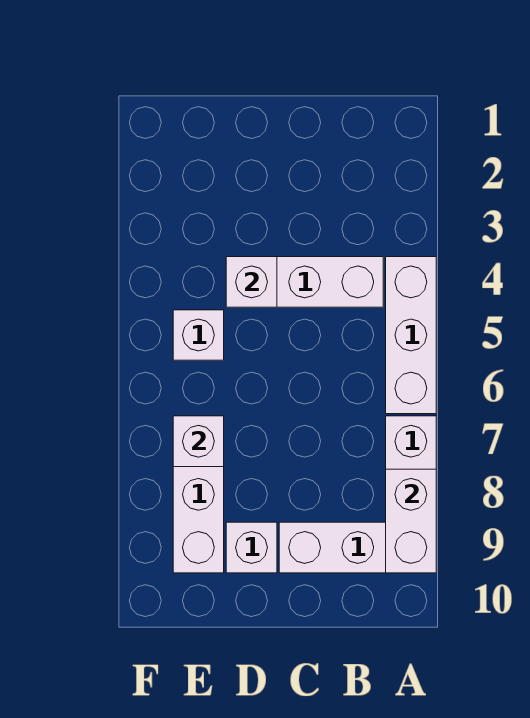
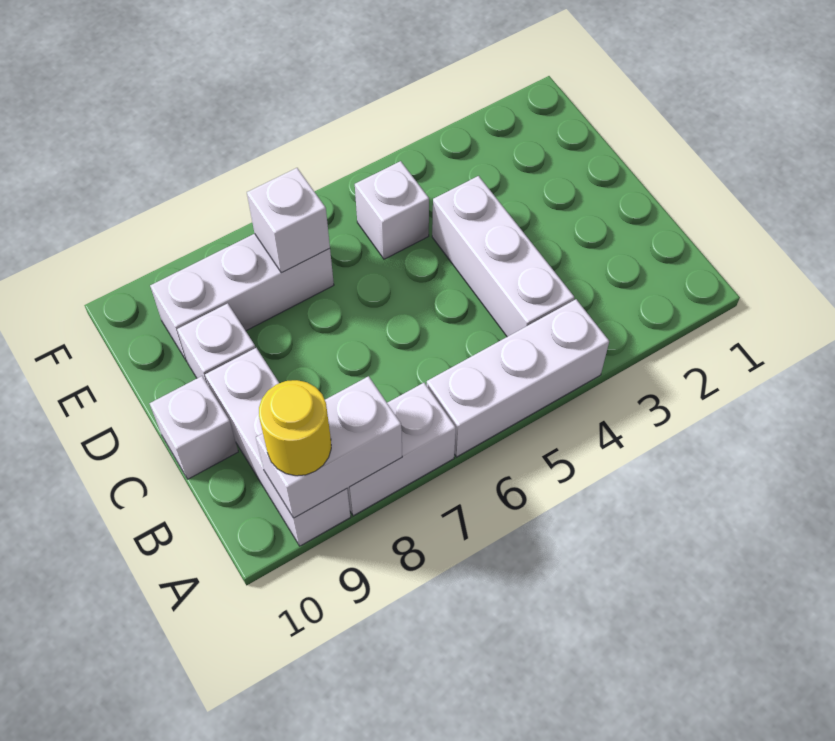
none -> yellow round brick A9 level 3
white brick D4 level 2 -> white brick C10 level 1

